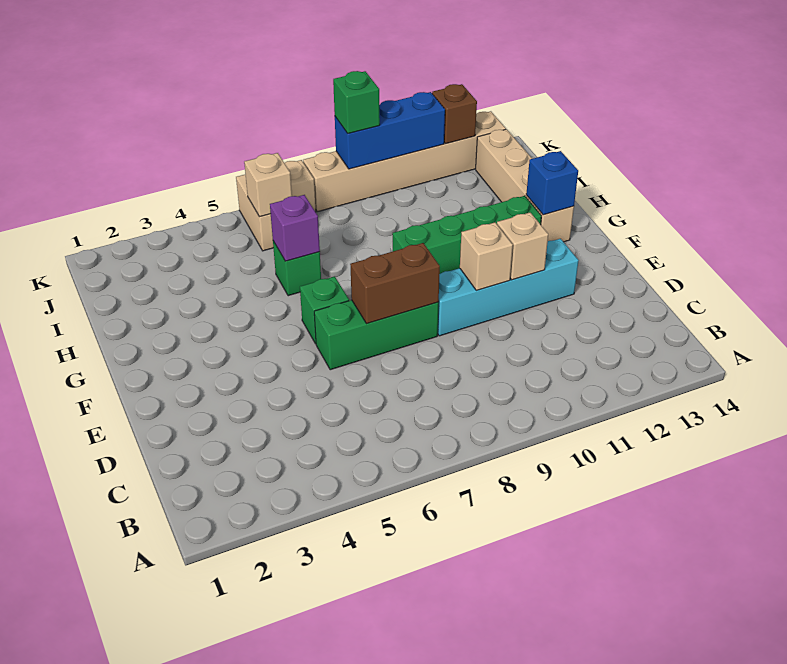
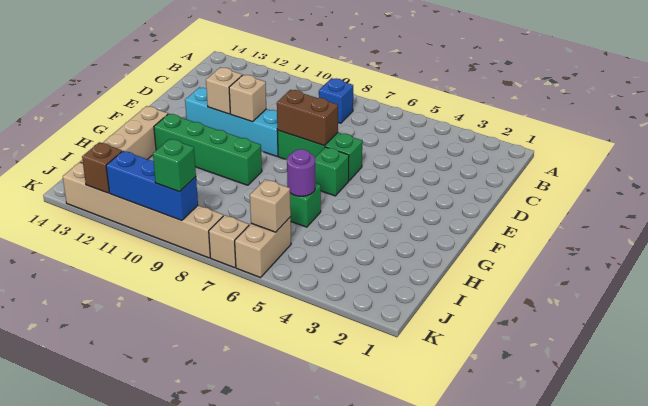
blue brick G13 level 2 -> blue brick B8 level 1
purple brick H6 level 2 -> purple round brick H6 level 2

